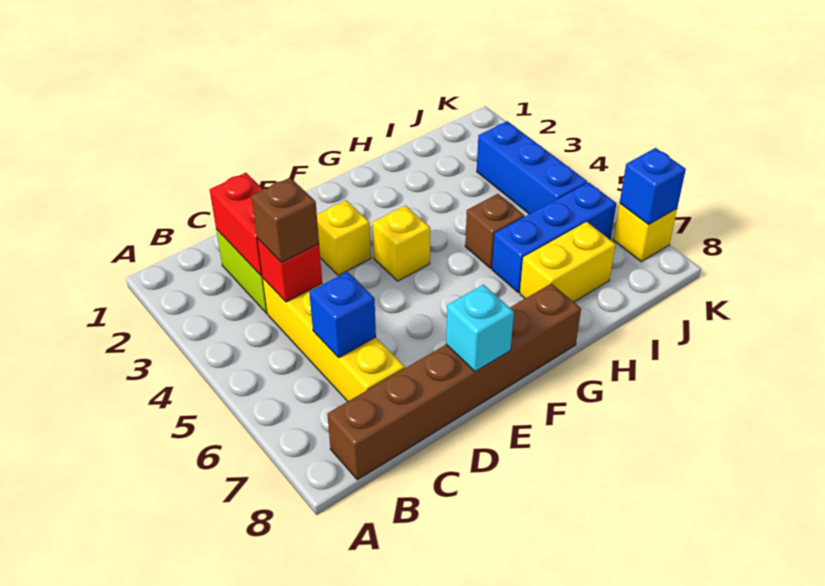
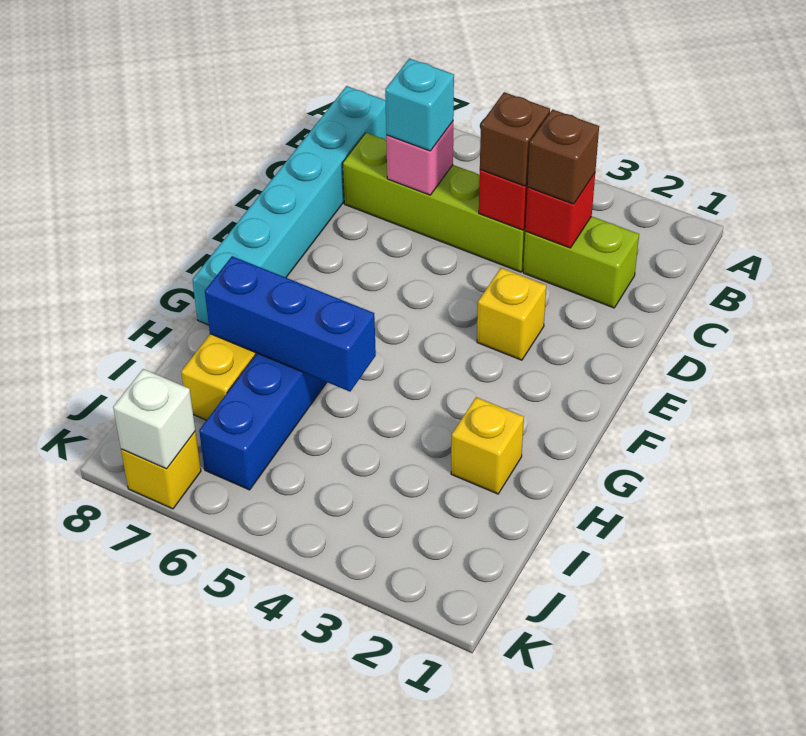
brown brick B8:G8 level 1 -> cyan brick B8:G8 level 1
red brick C2:C3 level 2 -> red brick C3 level 2
yellow brick C4:C7 level 1 -> lime brick C4:C7 level 1
blue brick C6 level 2 -> pink brick C6 level 2
cyan brick E8 level 2 -> cyan brick C6 level 3
yellow brick F4 level 1 -> yellow brick H2 level 1
brown brick H5 level 1 -> brown brick C3 level 3
blue brick J3:J5 level 1 -> blue brick H5:H7 level 2
blue brick K7 level 2 -> white brick K7 level 2

